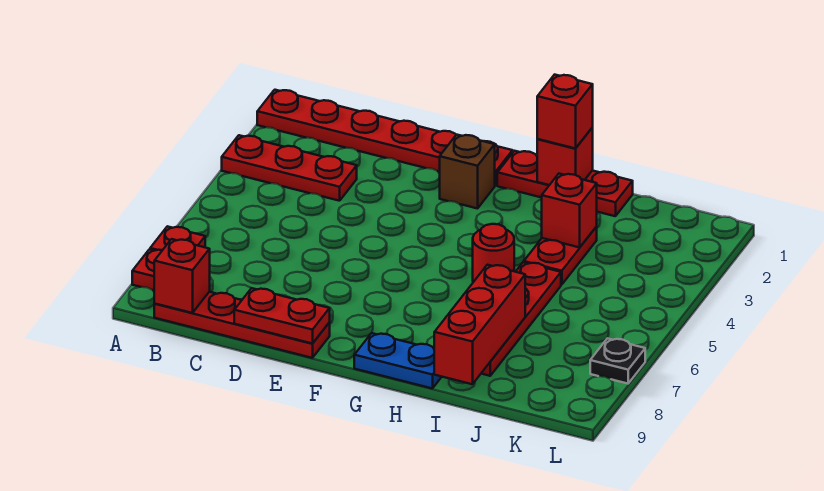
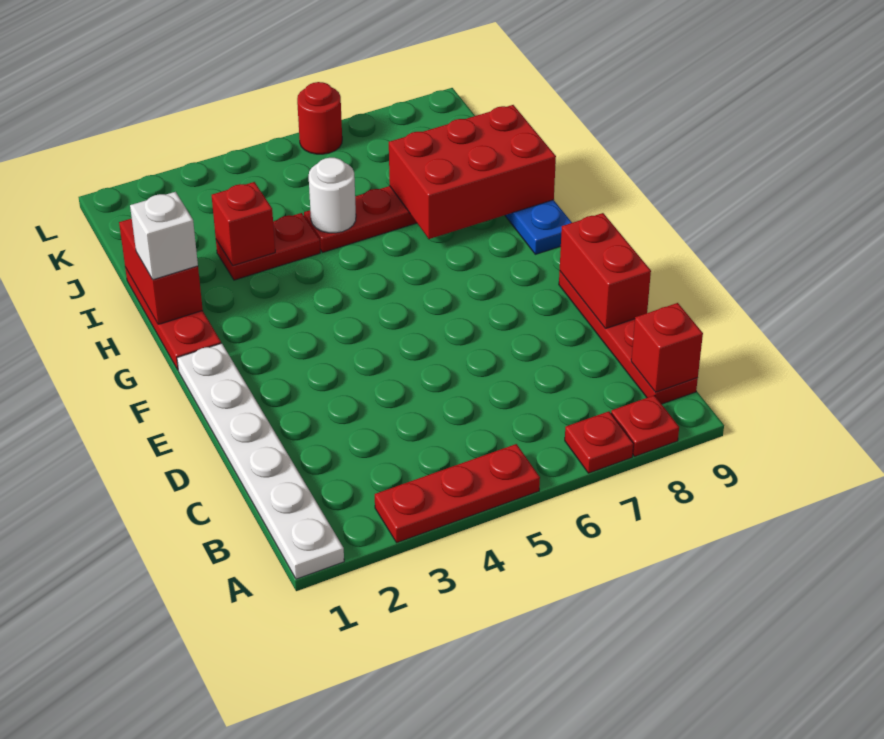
red plate A1:F1 level 1 -> white plate A1:F1 level 1
red plate A3:C3 level 1 -> red plate A3:A5 level 1
red plate D9:E9 level 2 -> red brick D9:E9 level 2
brown brick F2 level 1 -> none
red brick H1 level 2 -> red brick H1:I1 level 2
red brick H1 level 3 -> white brick H1 level 3
red round brick H5 level 1 -> red round brick L6 level 1
none -> white round brick I5 level 2
red brick I7:I9 level 2 -> red brick H7:I9 level 2
black plate L7 level 1 -> none

